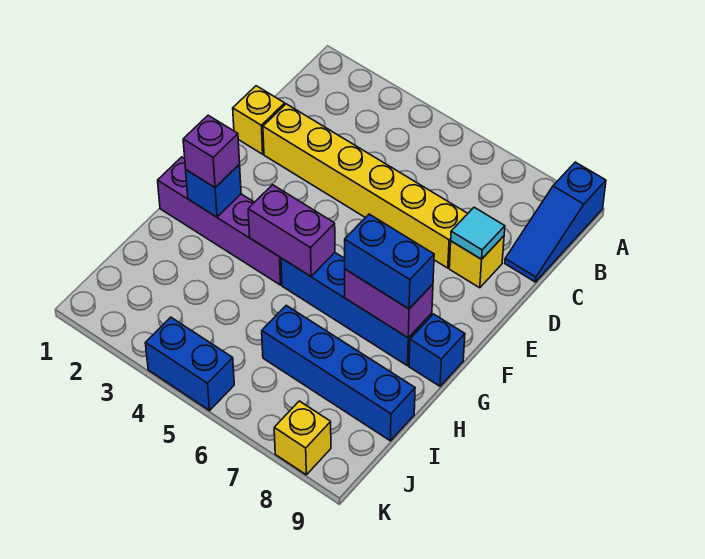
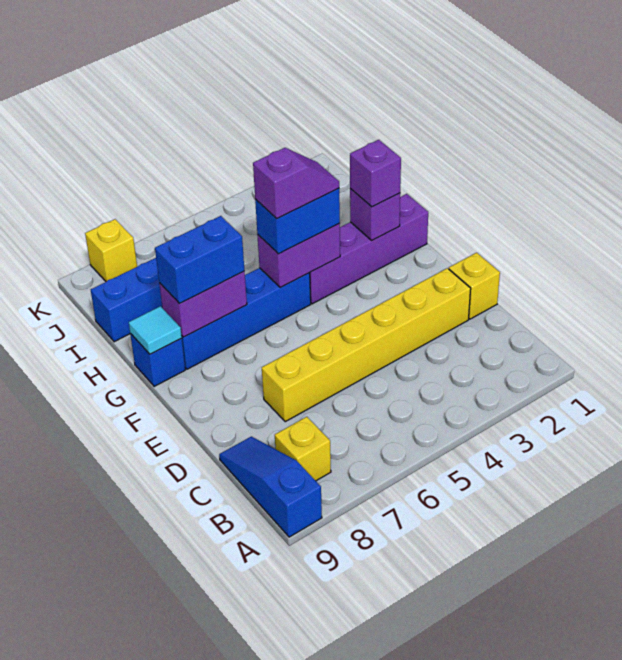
yellow brick D8 level 1 -> yellow brick B8 level 1
cyan tile D8 level 2 -> cyan tile G9 level 2
blue brick G2 level 2 -> purple brick G2 level 2
none -> purple slope G4:G5 level 4 top 5
blue brick K4:K5 level 1 -> blue brick G4:G5 level 3

